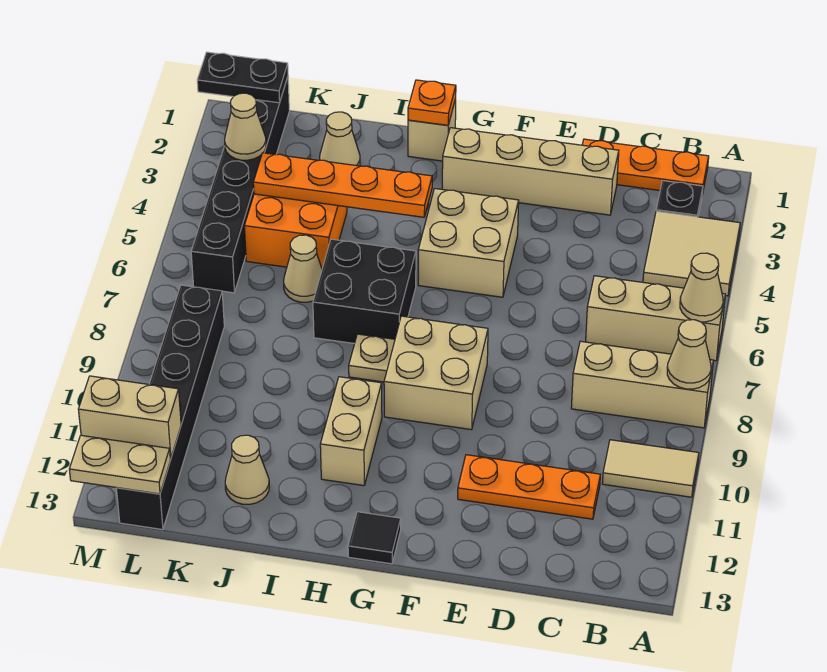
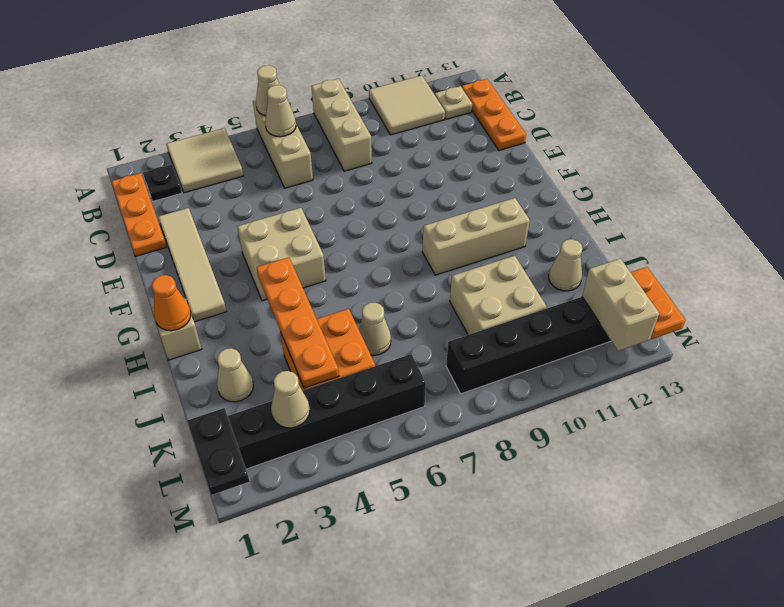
tan cone A8 level 2 -> tan cone B6 level 2
tan tile A10:B10 level 1 -> tan tile A10:B11 level 1
orange plate C11:E11 level 1 -> orange plate B13:D13 level 1
tan brick D2:G2 level 1 -> tan tile D2:G2 level 1
tan brick F8:G9 level 1 -> tan brick J9:K10 level 1
black tile G13 level 1 -> none
orange plate H1 level 2 -> orange cone H1 level 2
black brick H6:I7 level 1 -> none
tan plate H8 level 1 -> tan plate B12 level 1
tan brick H10:H11 level 1 -> tan brick H9:H11 level 1
tan plate L13:M13 level 2 -> orange plate L13:M13 level 2

